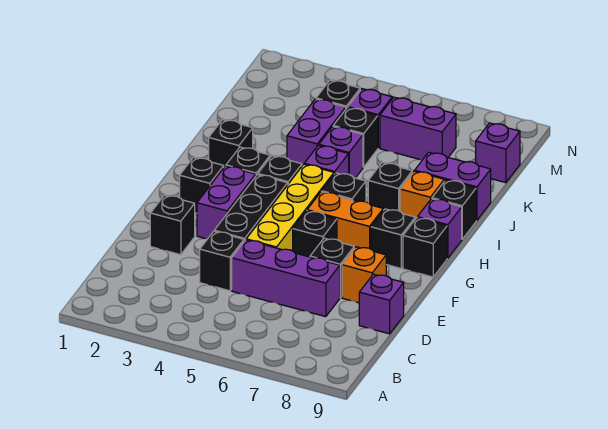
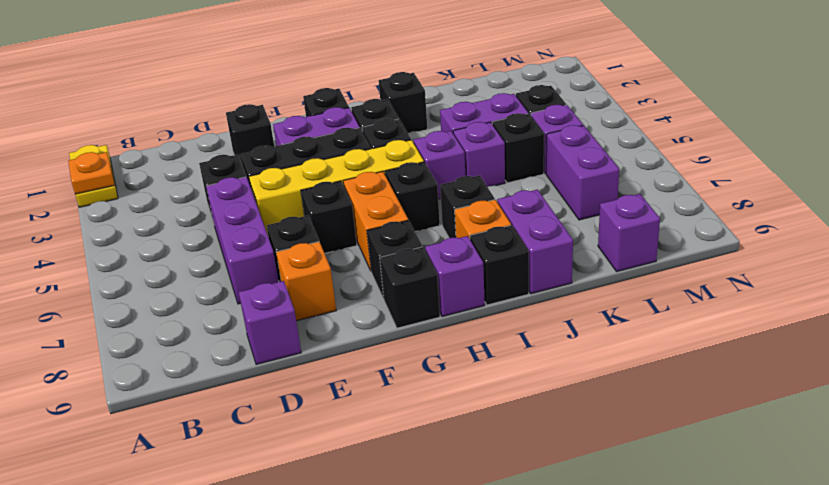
none -> yellow plate A1:A2 level 1
none -> orange plate A2 level 2

